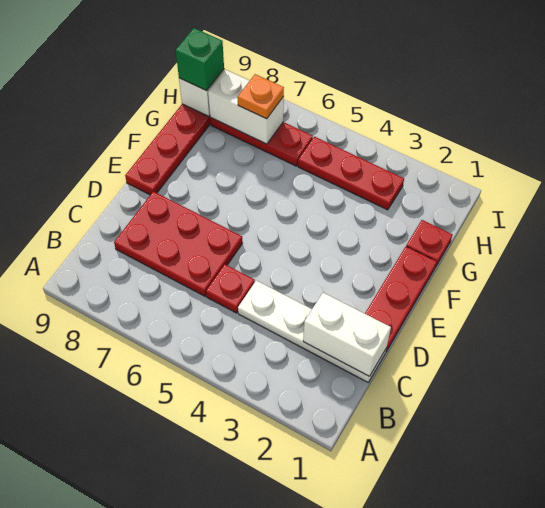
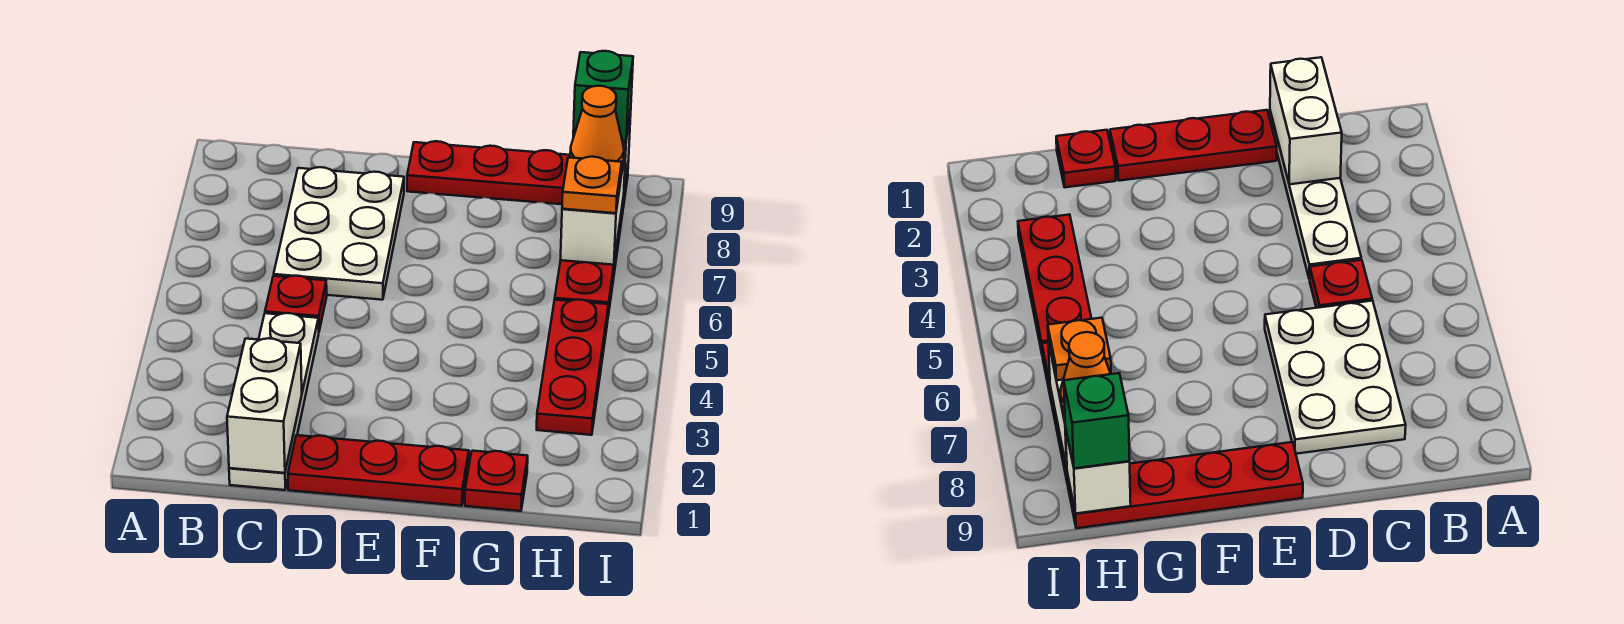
red plate C6:D8 level 1 -> white plate C6:D8 level 1
none -> orange cone H8 level 3

